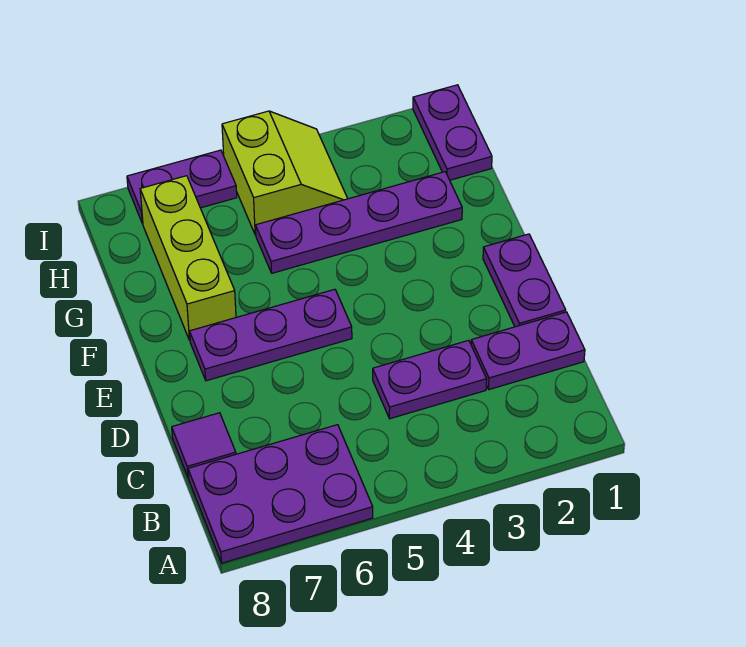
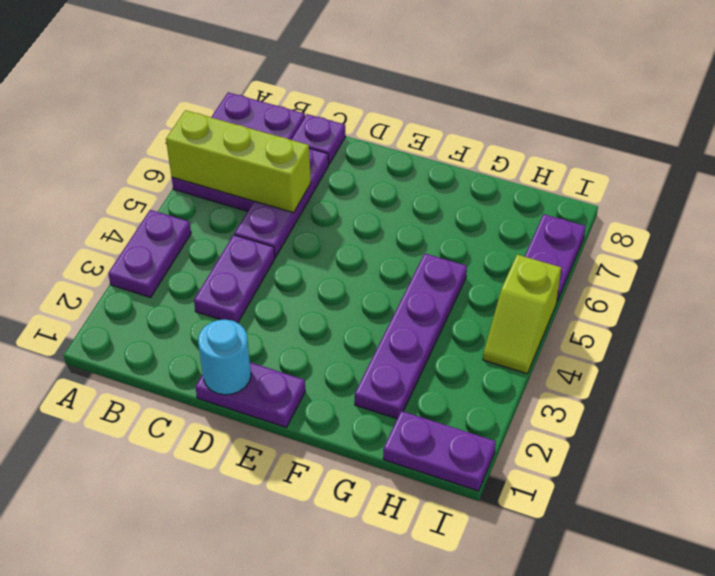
purple plate C1:C2 level 1 -> purple plate A3:A4 level 1
purple tile C8 level 1 -> purple plate C8 level 1
none -> cyan round brick D1 level 2
purple plate E5:E7 level 1 -> purple plate C5:C7 level 1
lime brick F7:H7 level 1 -> lime brick A6:C6 level 2
lime slope H4:I5 level 1 top 5 -> lime slope I4:I5 level 1 top 5

